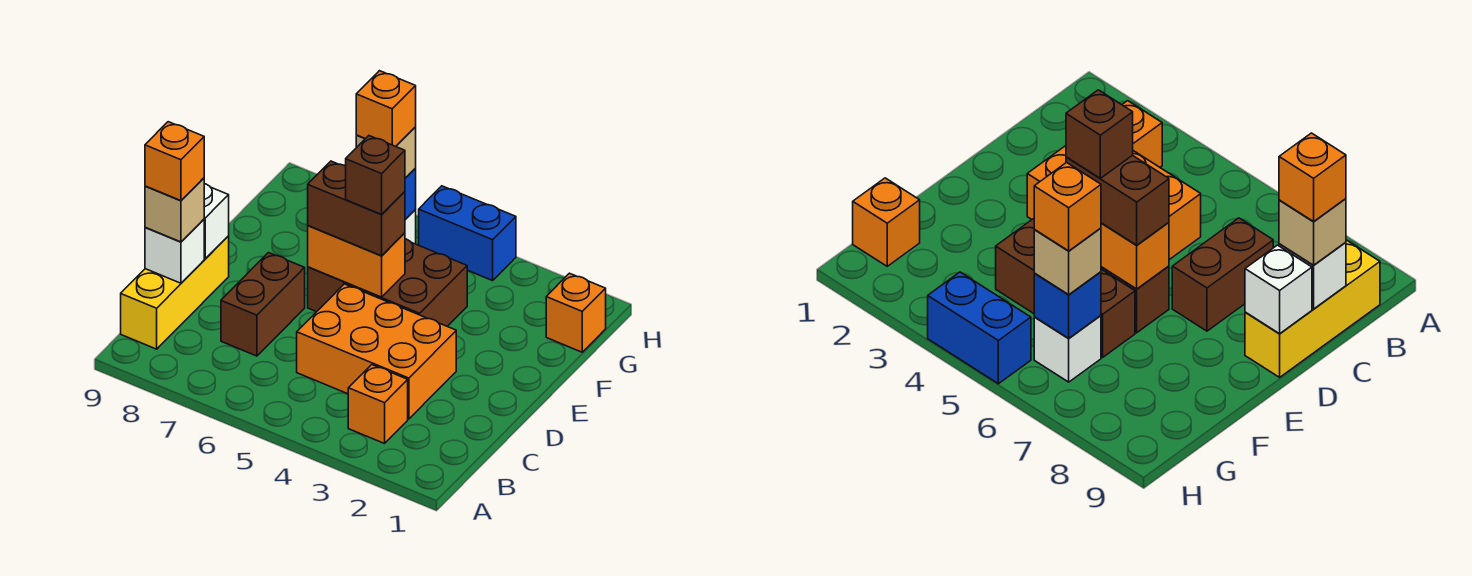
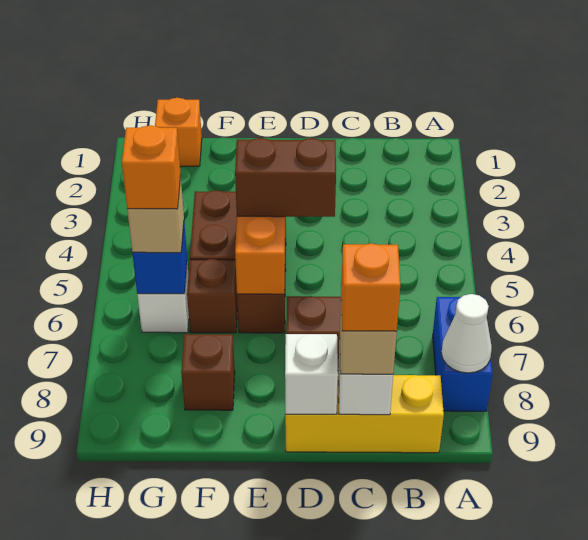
none -> white cone A8 level 2
orange brick B3 level 1 -> none
orange brick C3:D5 level 1 -> none
brown brick E5:E6 level 3 -> brown brick D5:E5 level 3
brown brick E5 level 4 -> brown brick F8 level 1
blue brick H4:H5 level 1 -> blue brick A7:A8 level 1

